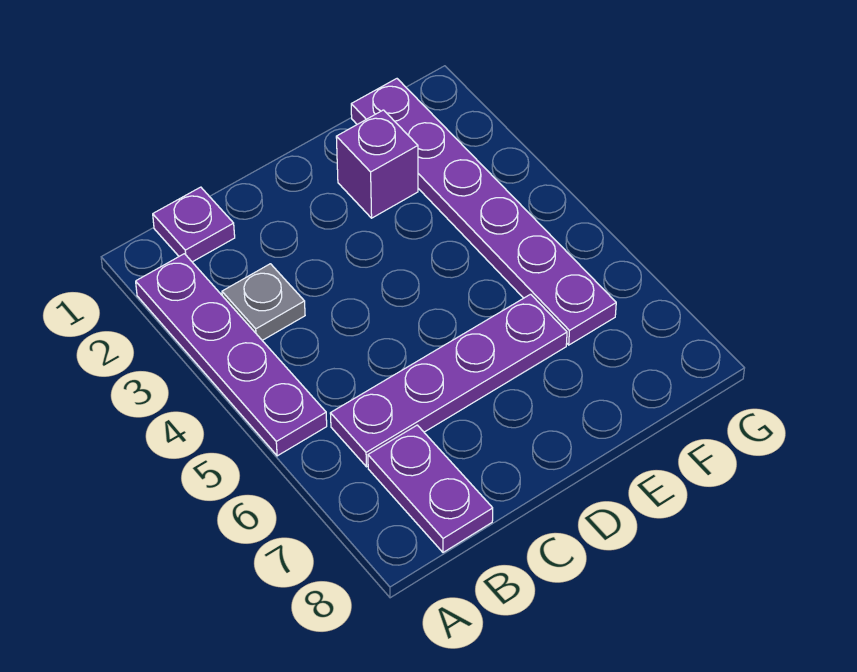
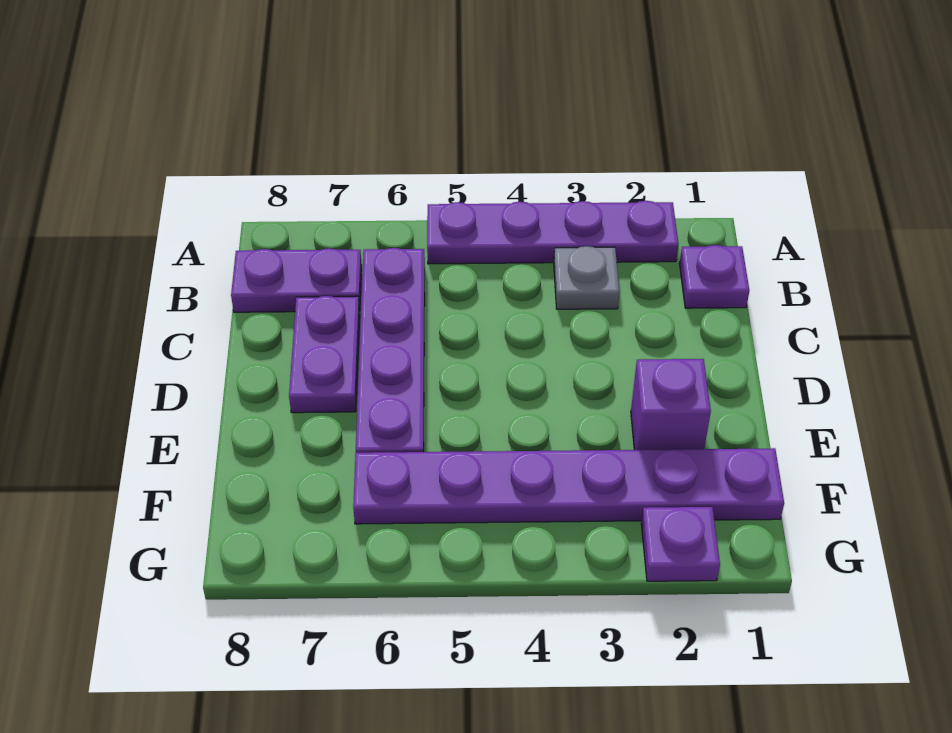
none -> purple plate C7:D7 level 1
none -> purple plate G2 level 1

